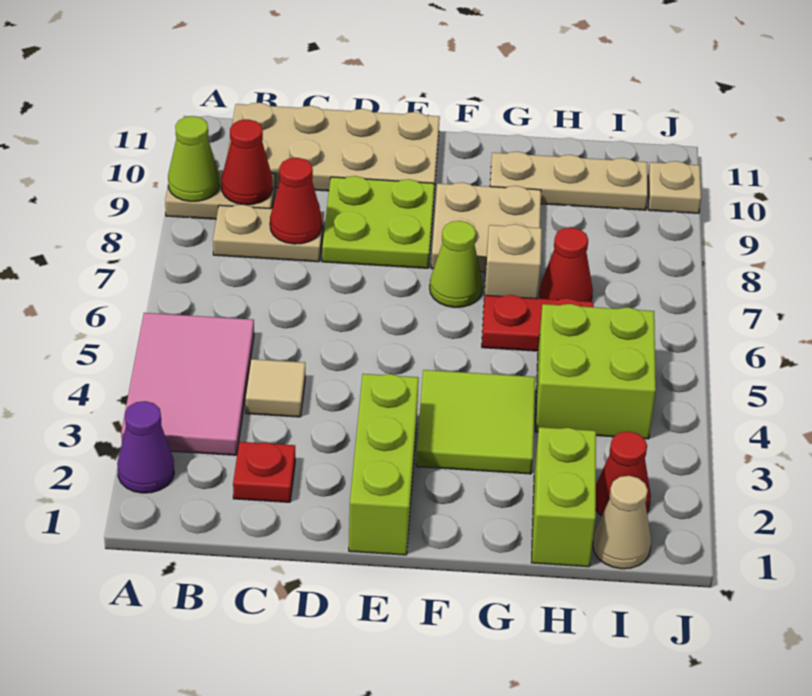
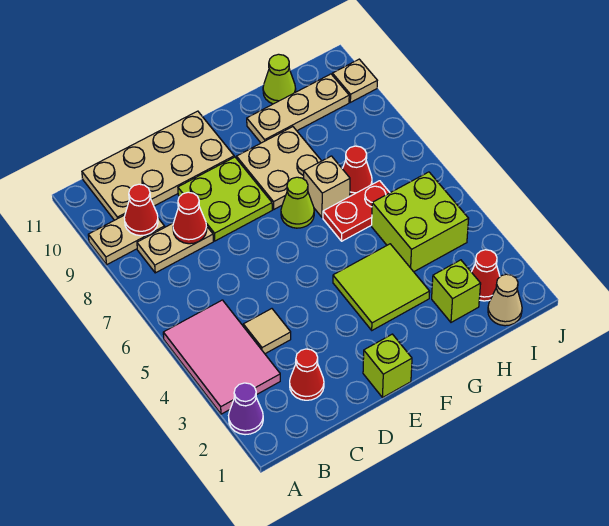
lime cone A9 level 2 -> lime cone H11 level 1
red plate C2 level 1 -> red cone C2 level 1
lime brick E1:E3 level 1 -> lime brick E1 level 1
lime brick H1:H2 level 1 -> lime brick H2 level 1

